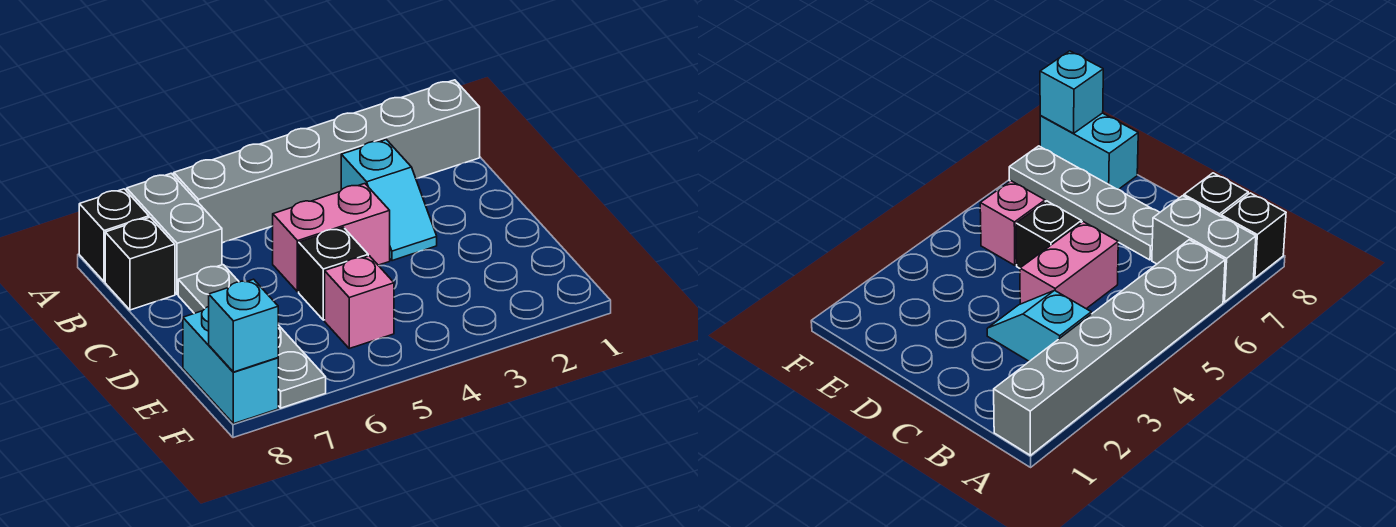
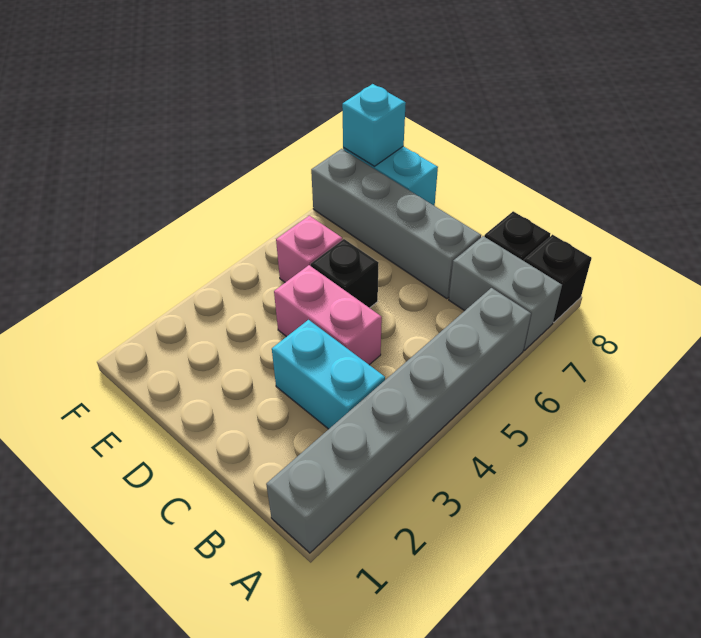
cyan slope B3:C3 level 1 top B -> cyan brick B3:C3 level 1
pink brick C4:C5 level 1 -> pink brick C4:D4 level 1
grey plate C7:F7 level 1 -> grey brick C7:F7 level 1

